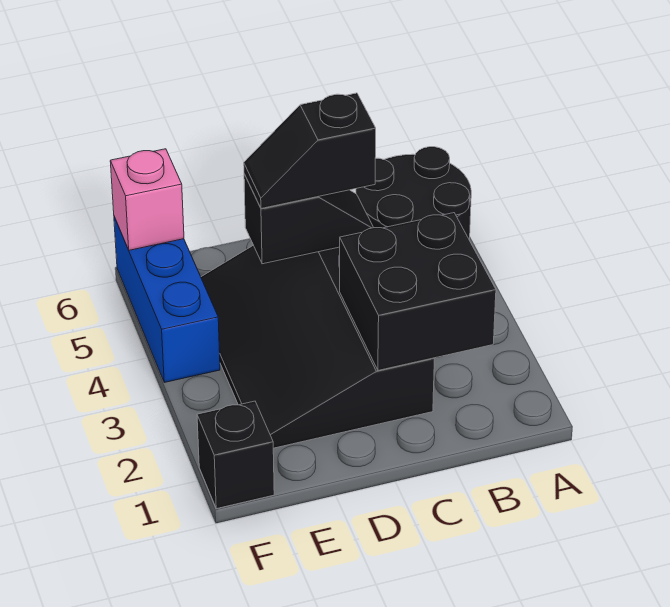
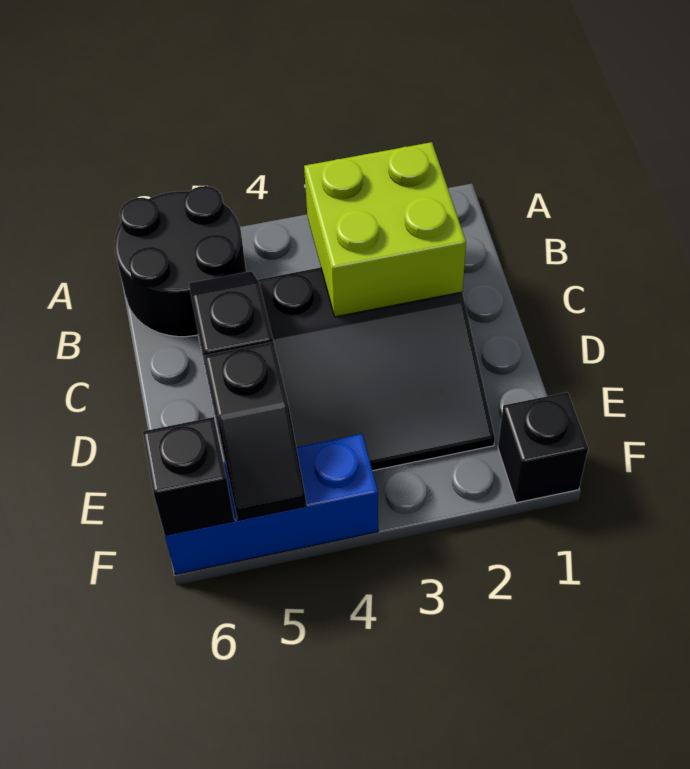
black brick B2:C3 level 2 -> lime brick B2:C3 level 2
black slope C5:D5 level 3 top C -> black slope E5:F5 level 2 top E
pink brick F6 level 2 -> black brick F6 level 2

